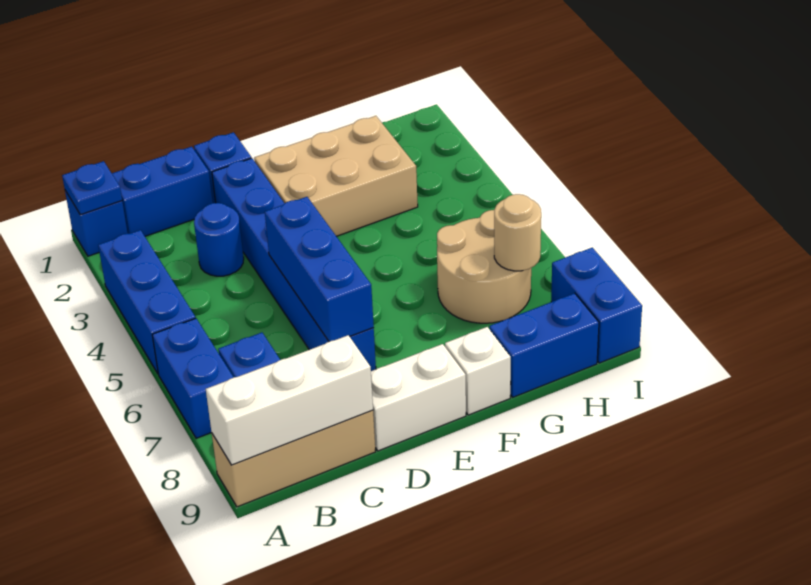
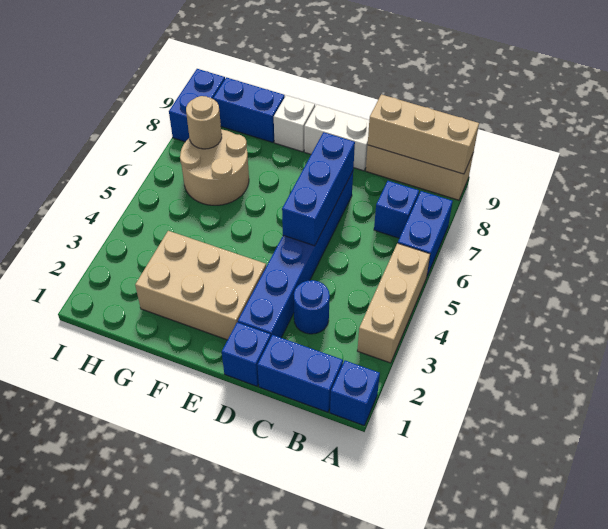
blue plate A1 level 2 -> none
blue brick A3:A5 level 1 -> tan brick A3:A5 level 1
white brick A9:C9 level 2 -> tan brick A9:C9 level 2

